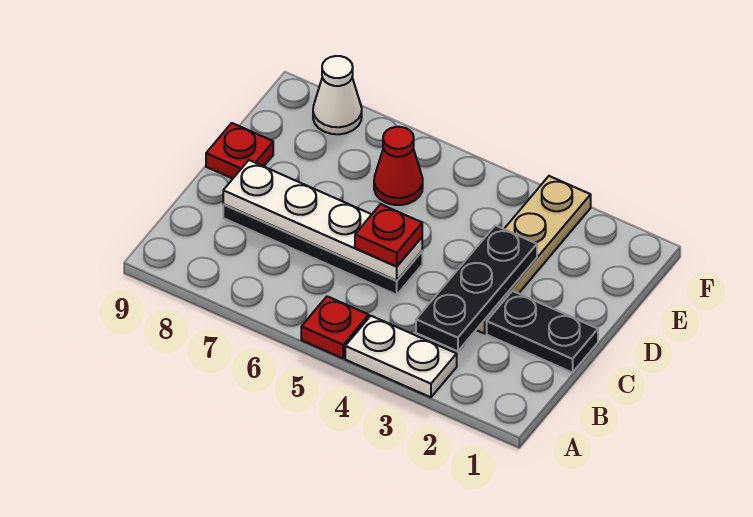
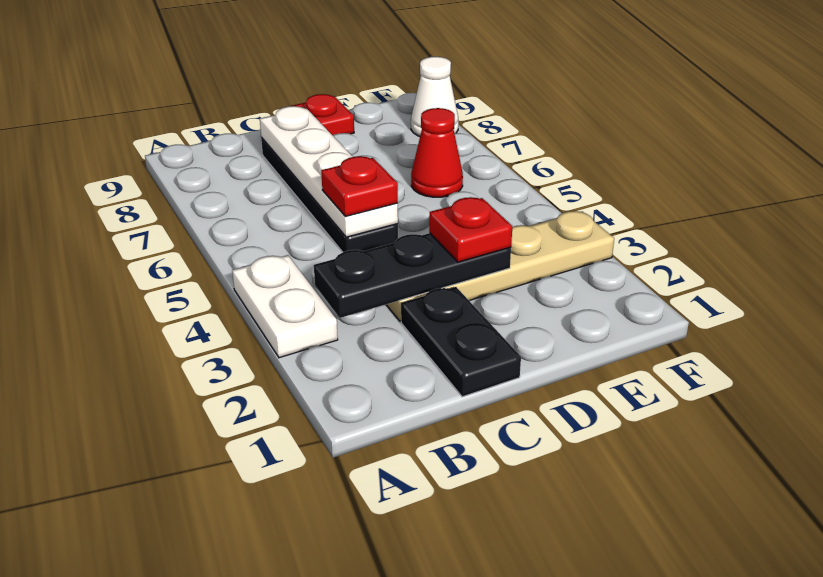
red plate A5 level 1 -> red plate D3 level 3

